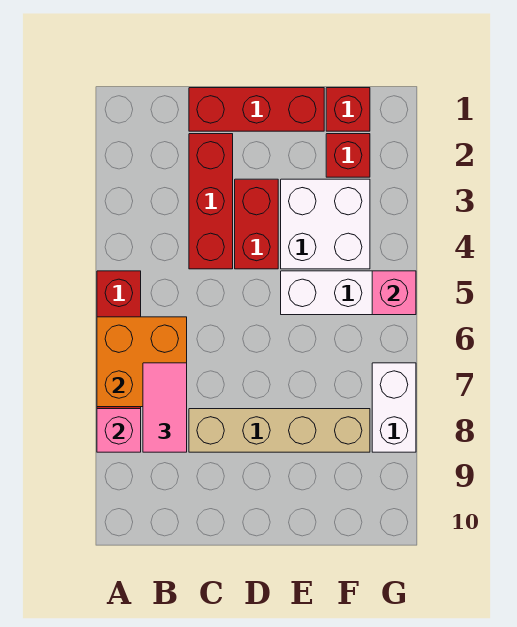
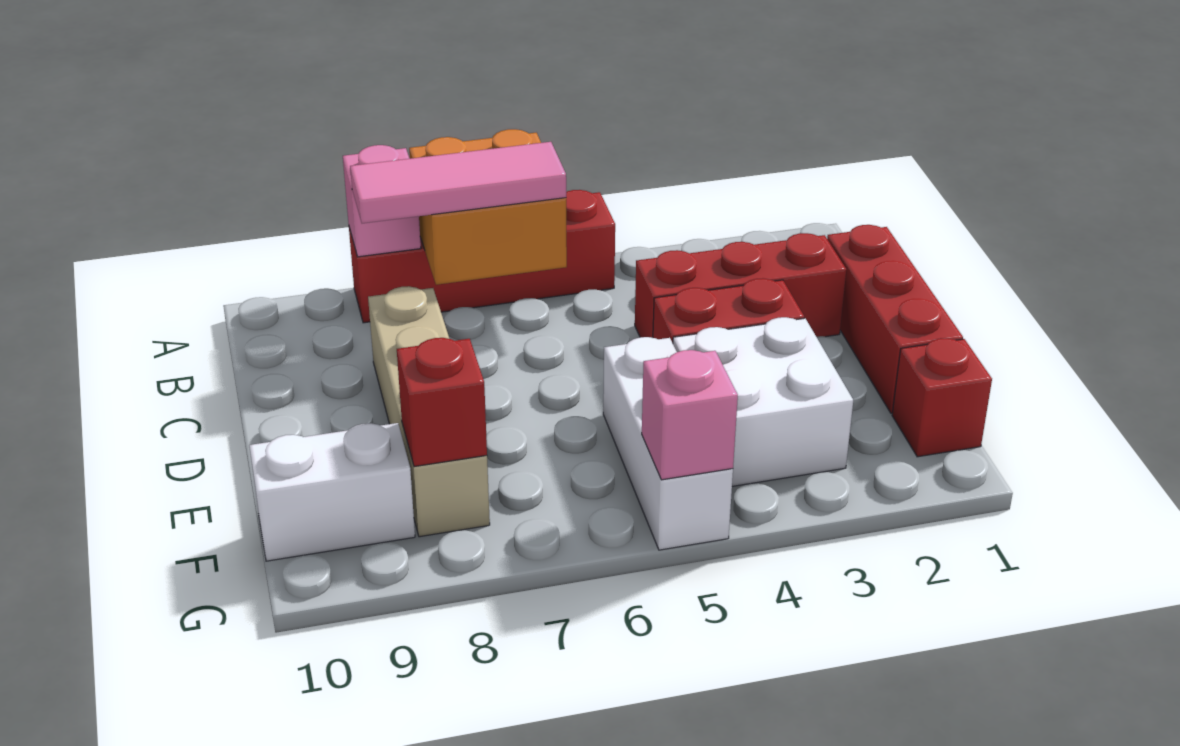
pink tile B7:B8 level 3 -> pink tile B6:B8 level 3
red brick F2 level 1 -> red brick F8 level 2
white brick G7:G8 level 1 -> white brick F9:F10 level 1

